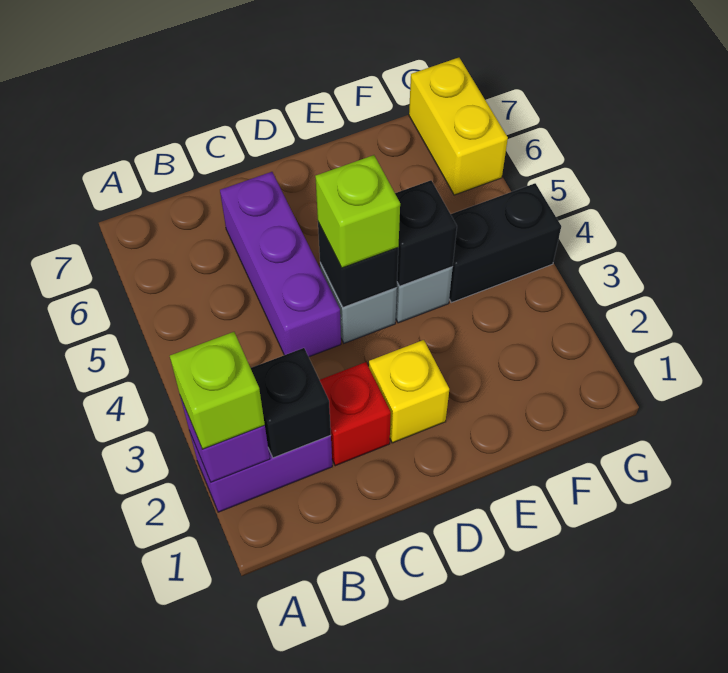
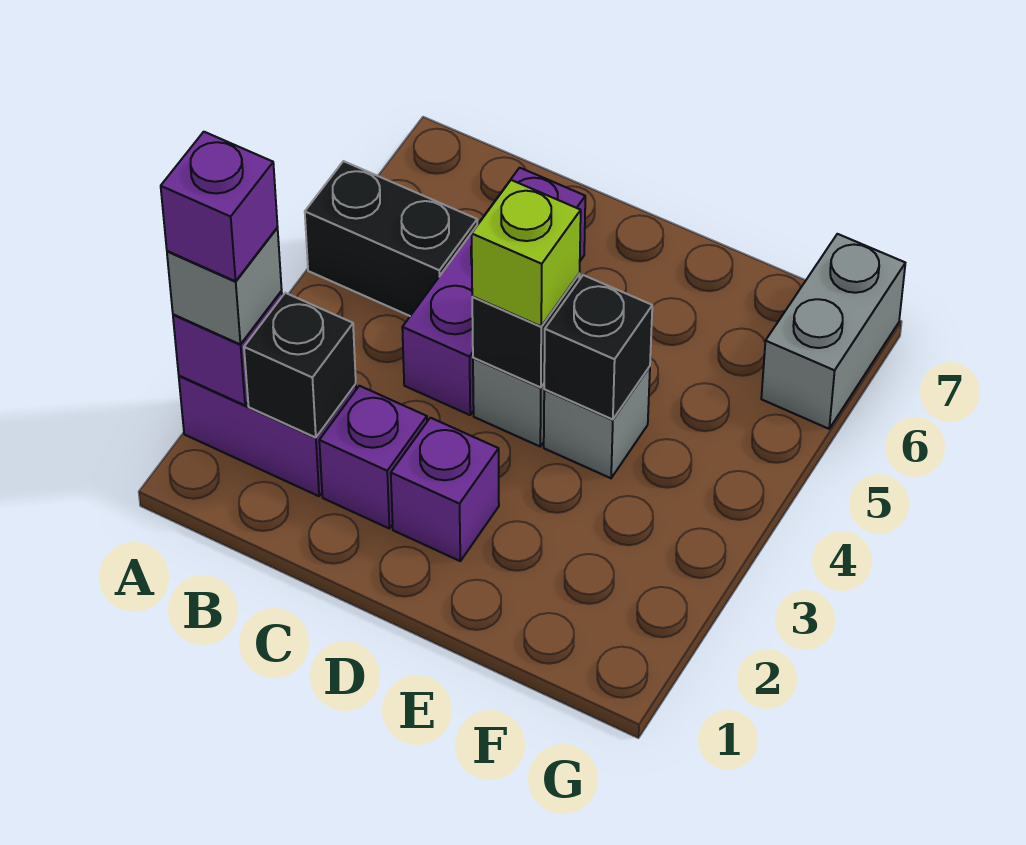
lime brick A2 level 3 -> grey brick A2 level 3
none -> purple brick A2 level 4
red brick C2 level 1 -> purple brick C2 level 1
yellow brick D2 level 1 -> purple brick D2 level 1
black brick F4:G4 level 1 -> black brick A5:B5 level 1
yellow brick G6:G7 level 1 -> grey brick G6:G7 level 1

